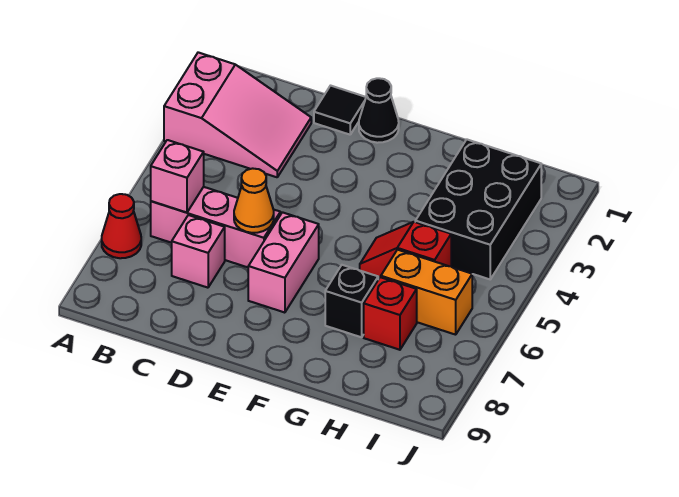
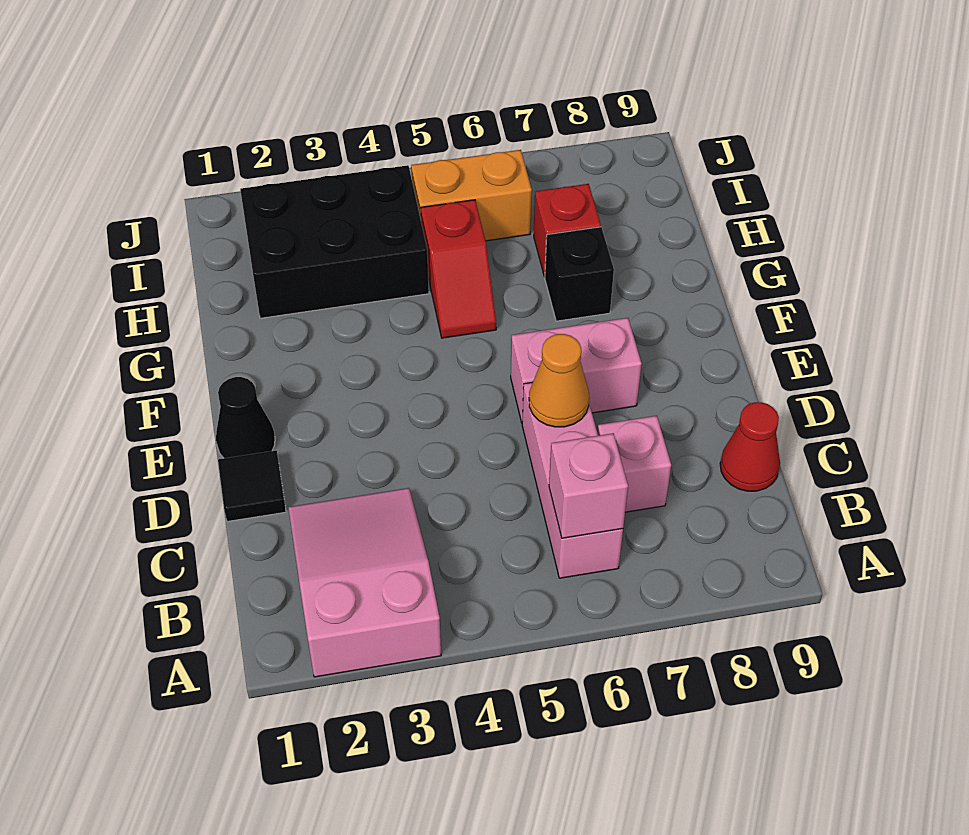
red cone A7 level 1 -> red cone C9 level 1
orange brick H6:I6 level 1 -> orange brick I5:I6 level 1

